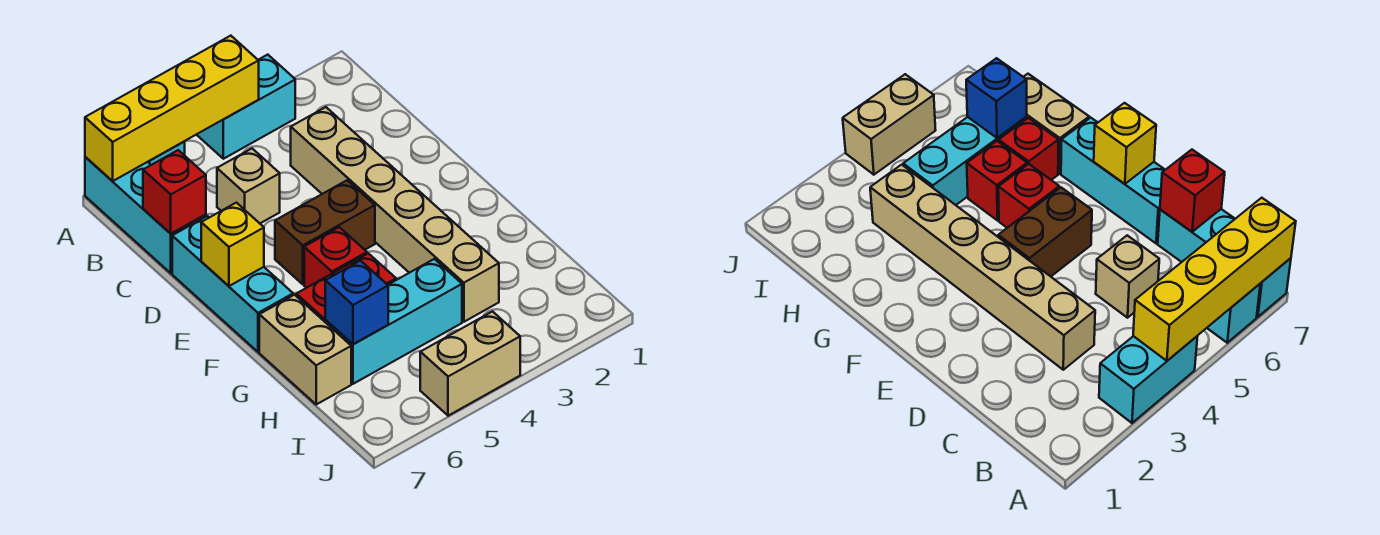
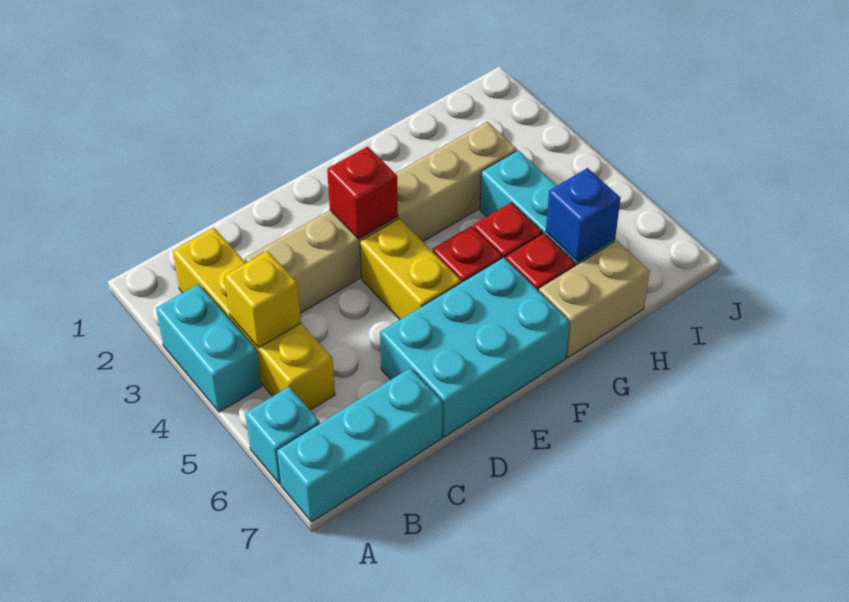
yellow brick A4:A7 level 2 -> yellow brick B2:B5 level 1
tan brick C5 level 1 -> none
red brick C7 level 2 -> red brick E3 level 2
cyan brick D7:F7 level 1 -> cyan brick D6:F7 level 1
brown brick E4:E5 level 1 -> yellow brick E4:E5 level 1
yellow brick E7 level 2 -> yellow brick B4 level 2
tan brick J4:J5 level 1 -> none

